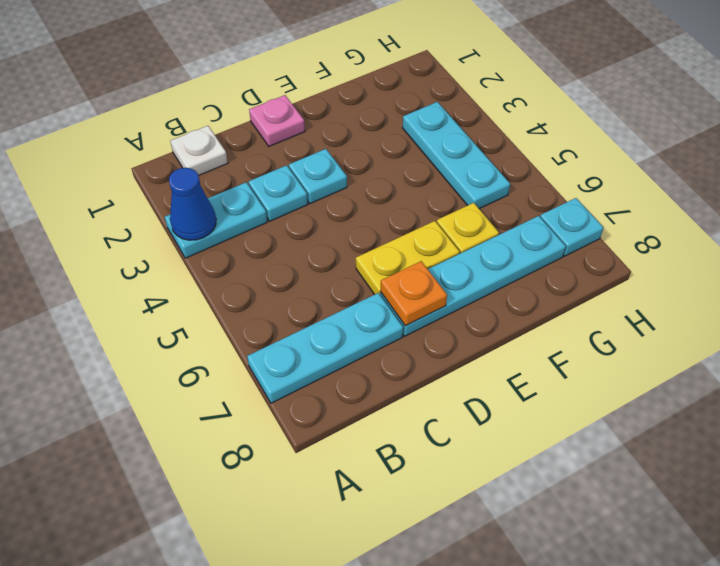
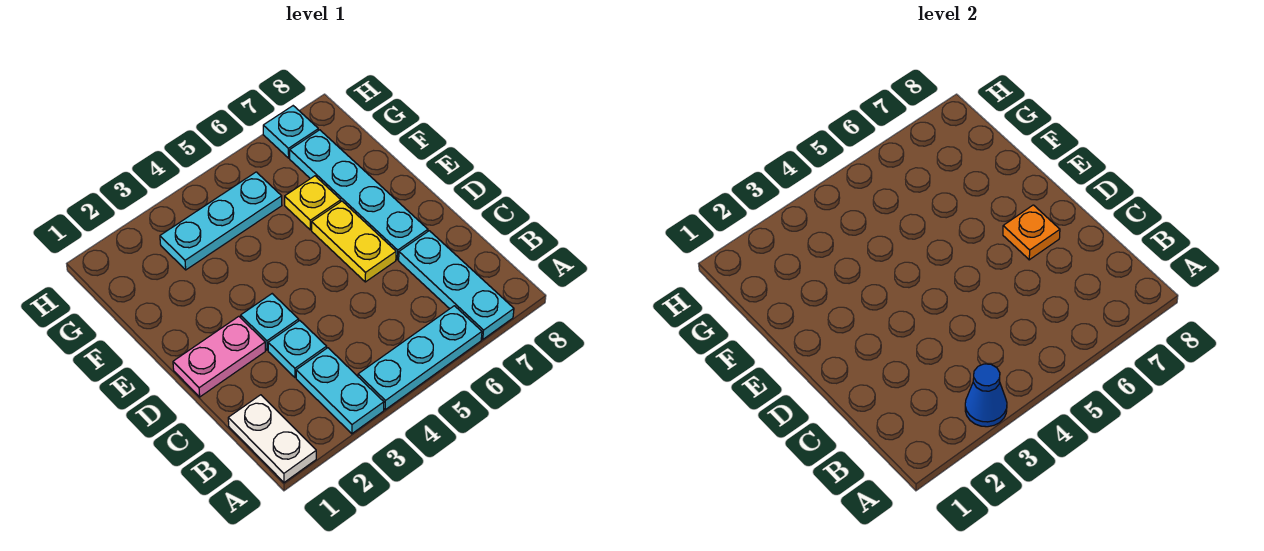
none -> cyan plate A4:A6 level 1
white plate B1 level 1 -> white plate A1:B1 level 1
pink plate D1 level 1 -> pink plate D1:D2 level 1

